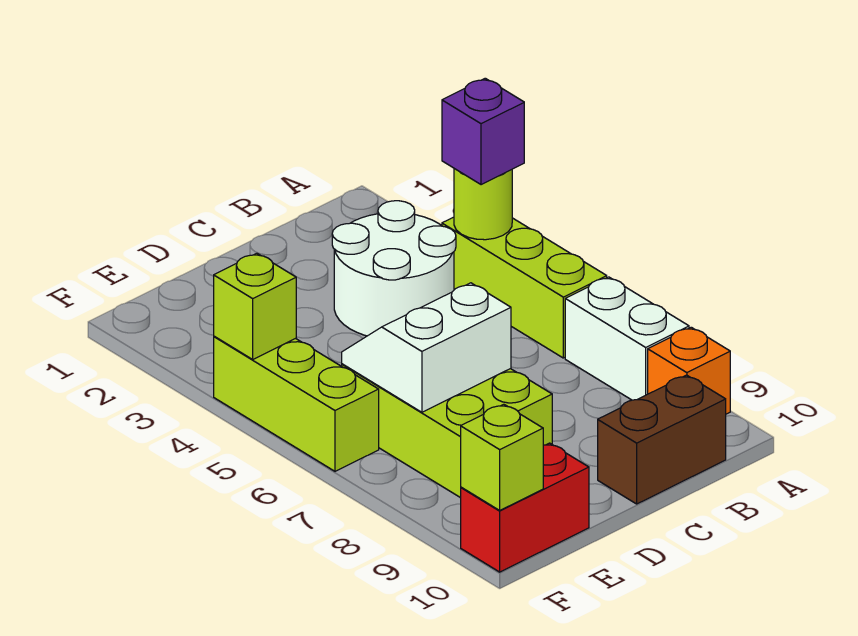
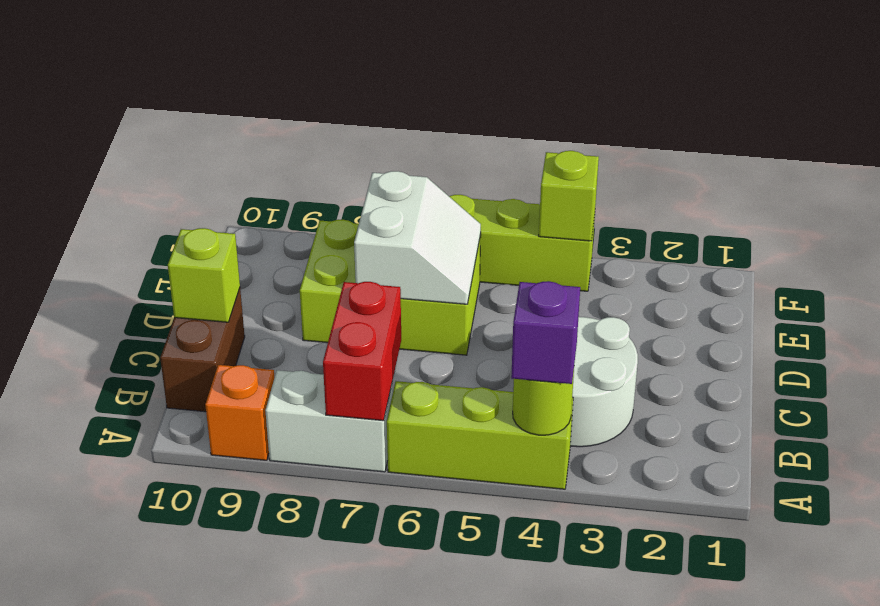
red brick E10:F10 level 1 -> red brick A7:B7 level 2
lime brick F10 level 2 -> lime brick C10 level 2

